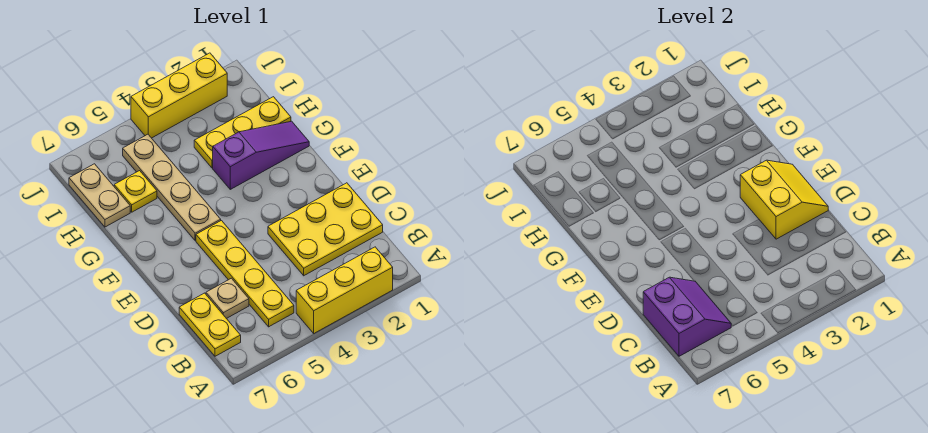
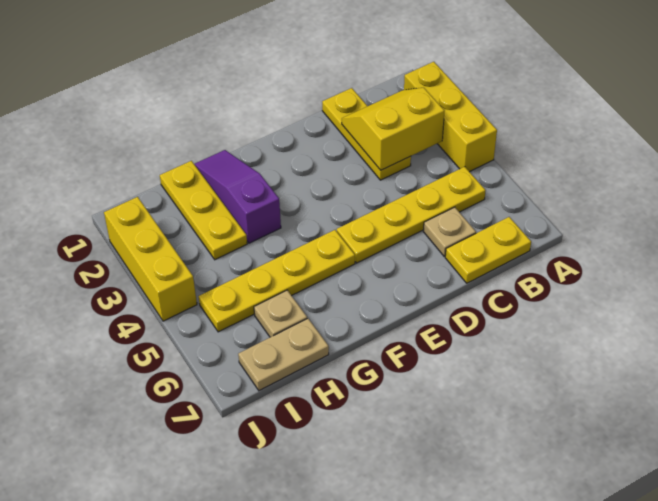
purple slope B6:C7 level 2 top 7 -> none
yellow plate C1:D3 level 1 -> yellow plate C1:C3 level 1
yellow slope D1:E2 level 2 top 2 -> yellow slope B2:C3 level 2 top 3
tan plate F5:I5 level 1 -> yellow plate F5:I5 level 1
yellow plate H6 level 1 -> tan plate H6 level 1

